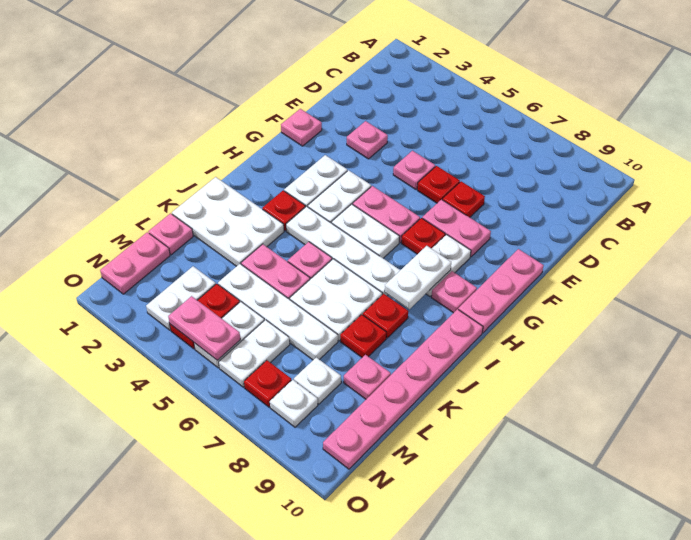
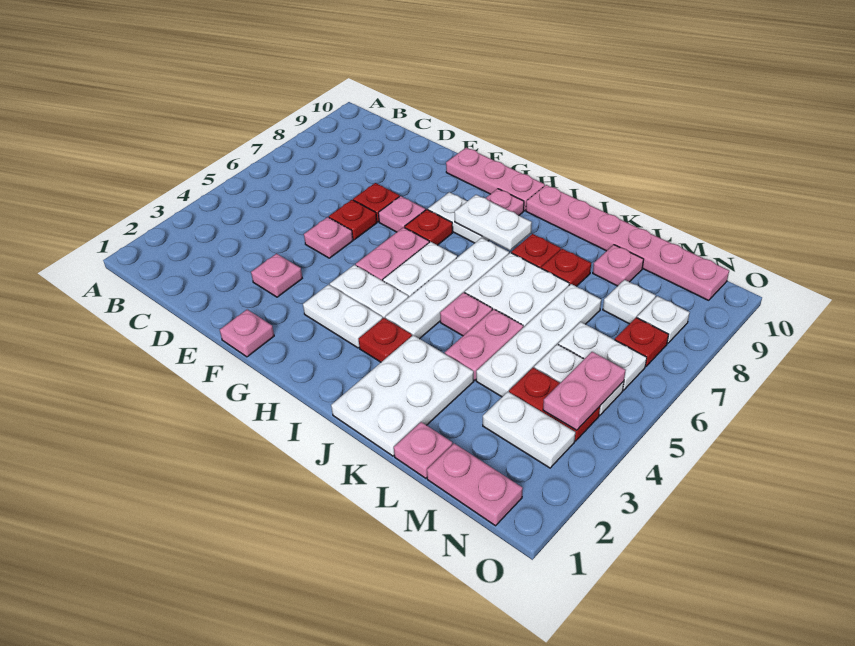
pink plate F7:F8 level 1 -> pink plate F7 level 1

